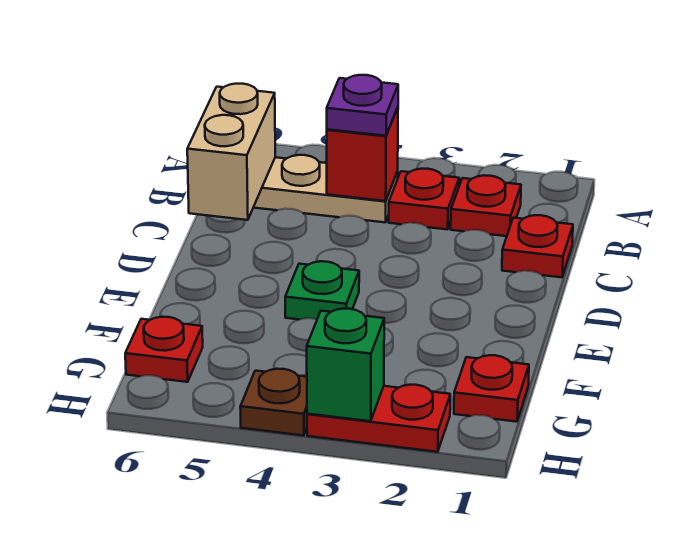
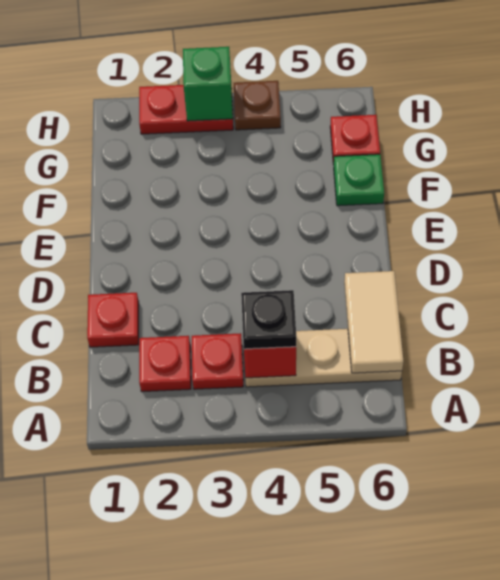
purple plate B4 level 3 -> black plate B4 level 3
tan brick B6:C6 level 2 -> tan tile B6:C6 level 2
green plate E4 level 1 -> green plate F6 level 1
red plate G1 level 1 -> none

